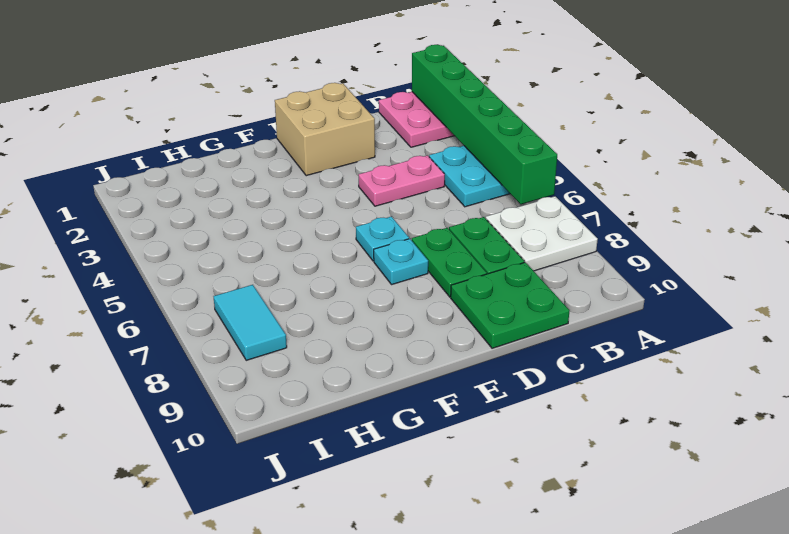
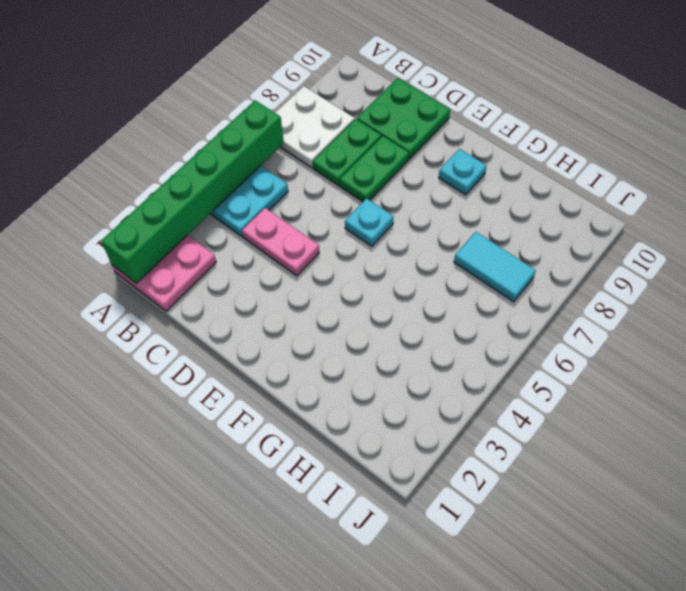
tan brick D1:E2 level 1 -> none
cyan plate E7 level 1 -> cyan plate F9 level 1
cyan tile I7:I8 level 1 -> cyan tile H7:I7 level 1

